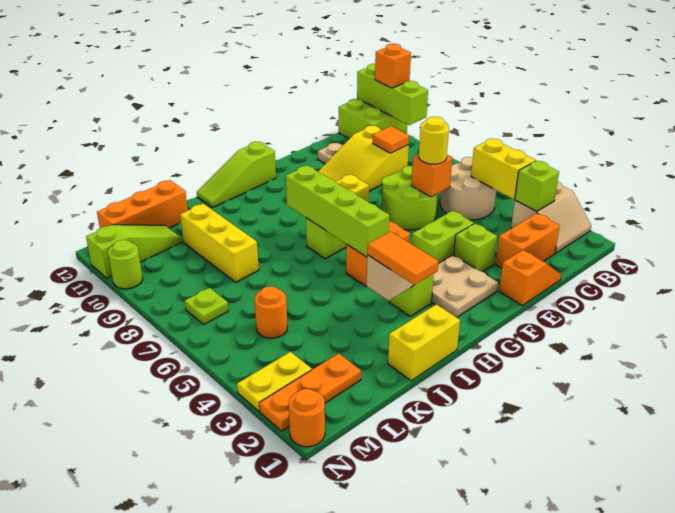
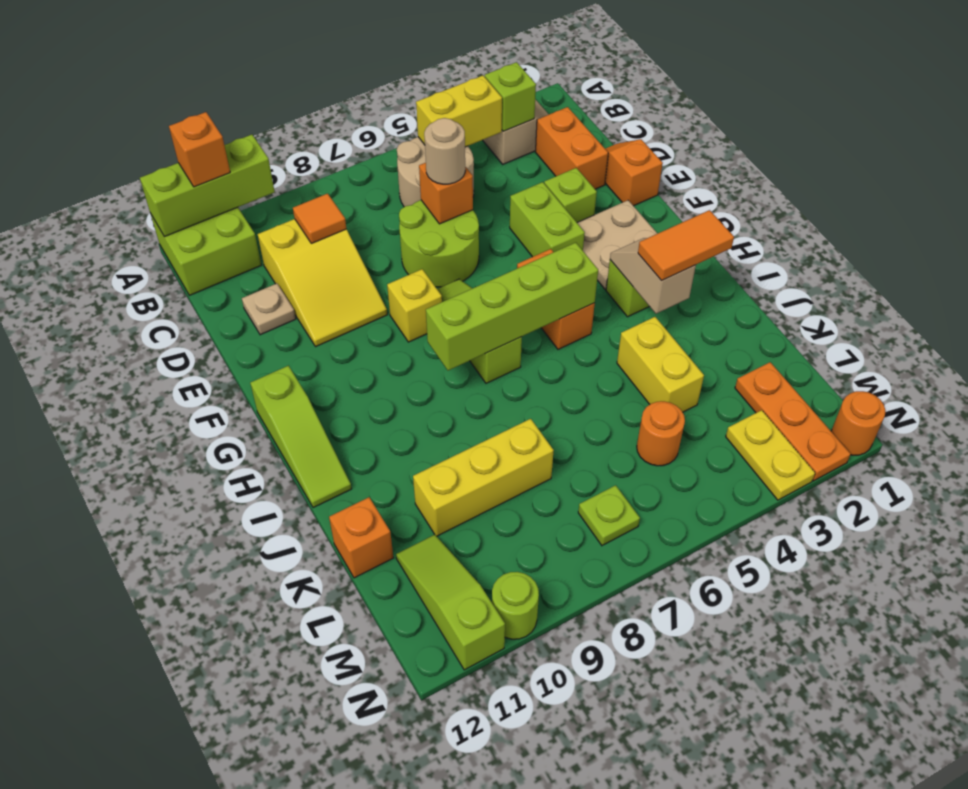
yellow round brick D6 level 3 -> tan round brick D6 level 3
yellow brick I1:J1 level 1 -> yellow brick J4:K4 level 1
orange brick K12:M12 level 1 -> orange brick K12 level 1

